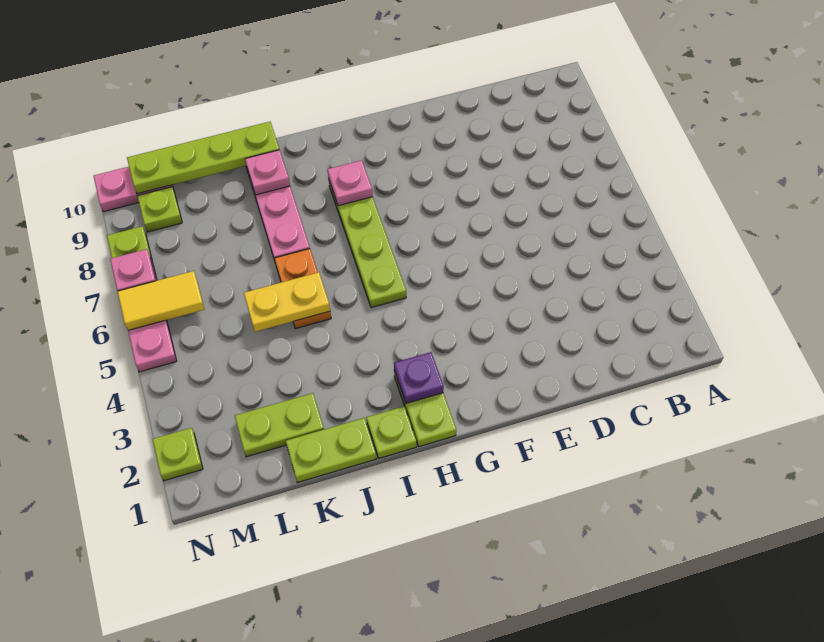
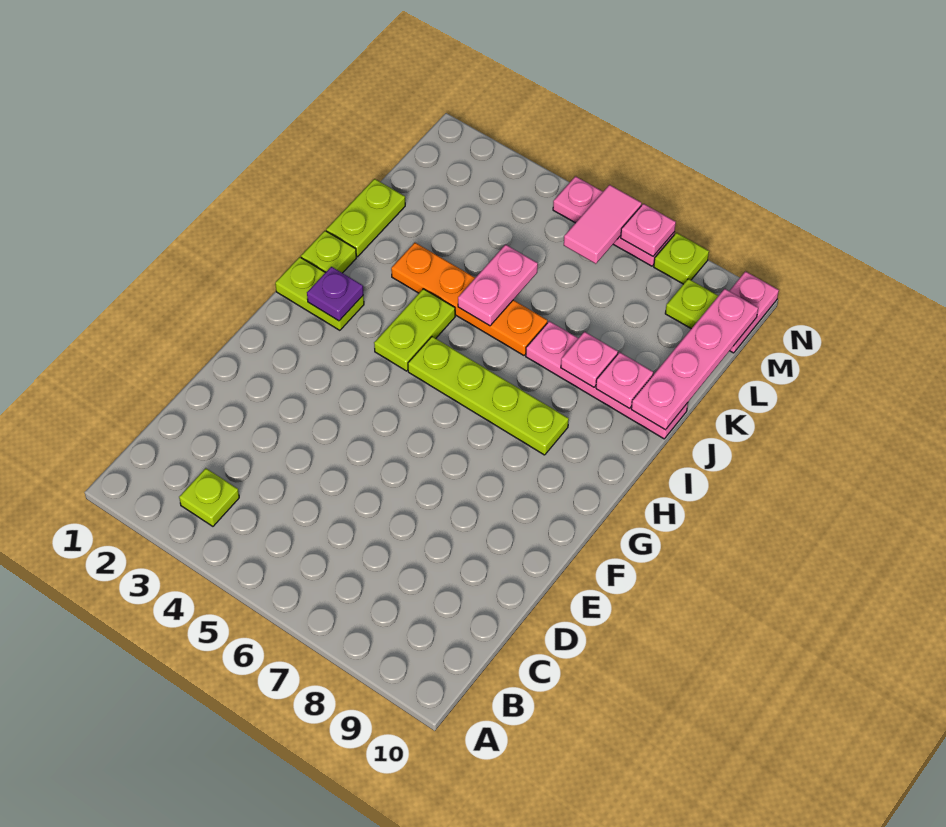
pink plate H8 level 2 -> pink plate J8 level 2
orange plate J5:J6 level 1 -> orange plate J3:J6 level 1
yellow plate J5:K5 level 2 -> pink plate J5:K5 level 2
lime plate J10:M10 level 2 -> pink plate J10:M10 level 2
lime plate K2:L2 level 1 -> lime plate H4:I4 level 1
yellow tile M6:N6 level 2 -> pink tile M6:N6 level 2
lime plate N2 level 1 -> lime plate B3 level 1

